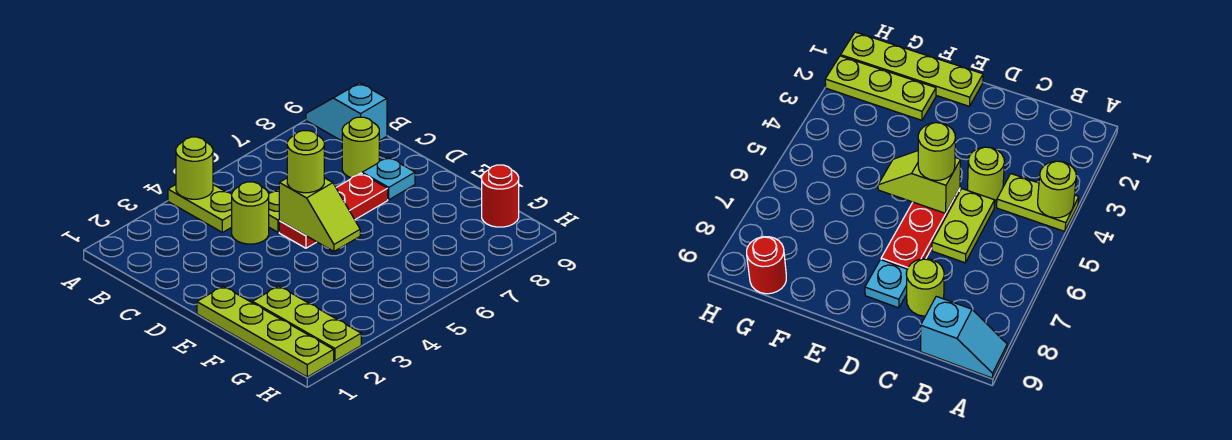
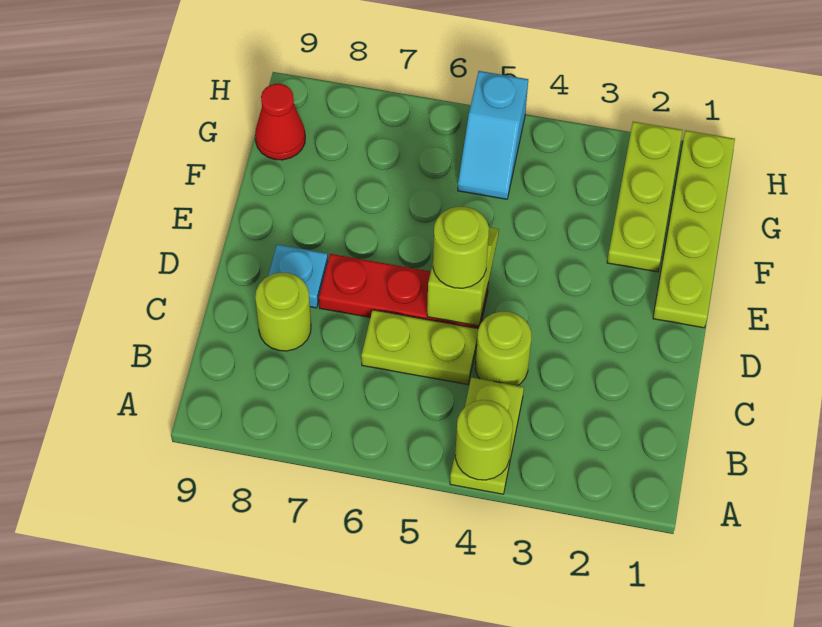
cyan slope A9:B9 level 1 top B -> cyan slope G5:H5 level 1 top H
red round brick G9 level 1 -> red cone G9 level 1

